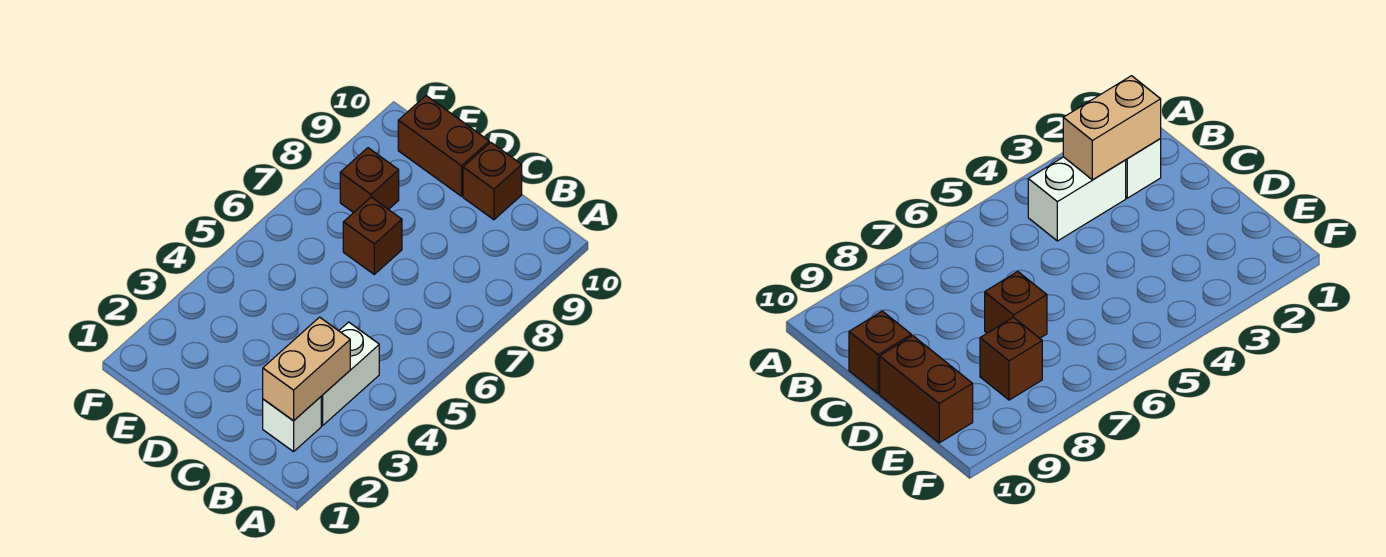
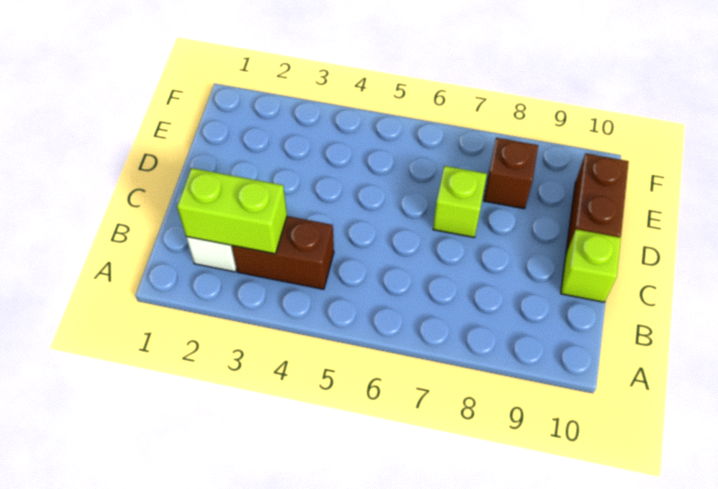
tan brick B2:B3 level 2 -> lime brick B2:B3 level 2
white brick B3:B4 level 1 -> brown brick B3:B4 level 1
brown brick C10 level 1 -> lime brick C10 level 1
brown brick D7 level 1 -> lime brick D7 level 1

